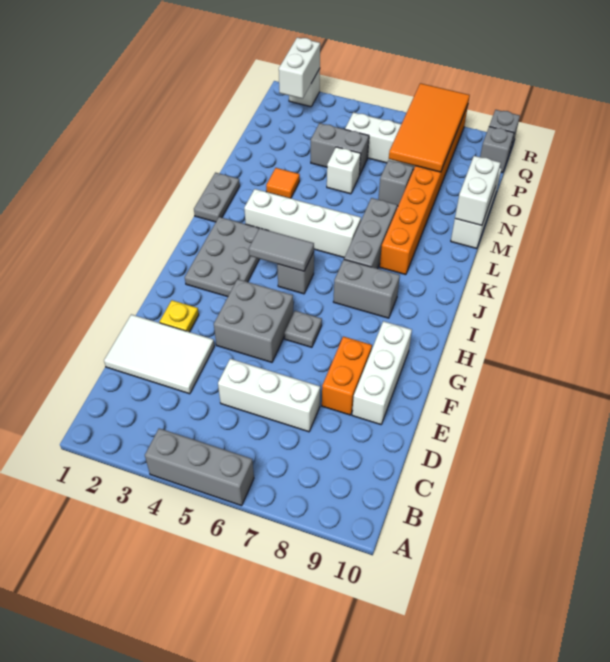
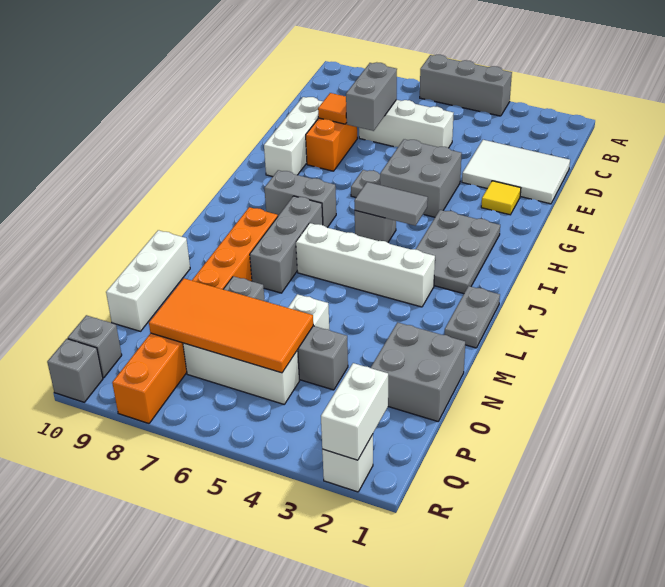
none -> grey brick D7:E7 level 2
yellow plate F2 level 1 -> yellow tile F2 level 1
orange tile M3 level 1 -> orange tile E8 level 2
white brick M10:N10 level 2 -> none
none -> grey brick N1:O2 level 1
orange tile O7:R8 level 2 -> orange tile O5:P8 level 2

